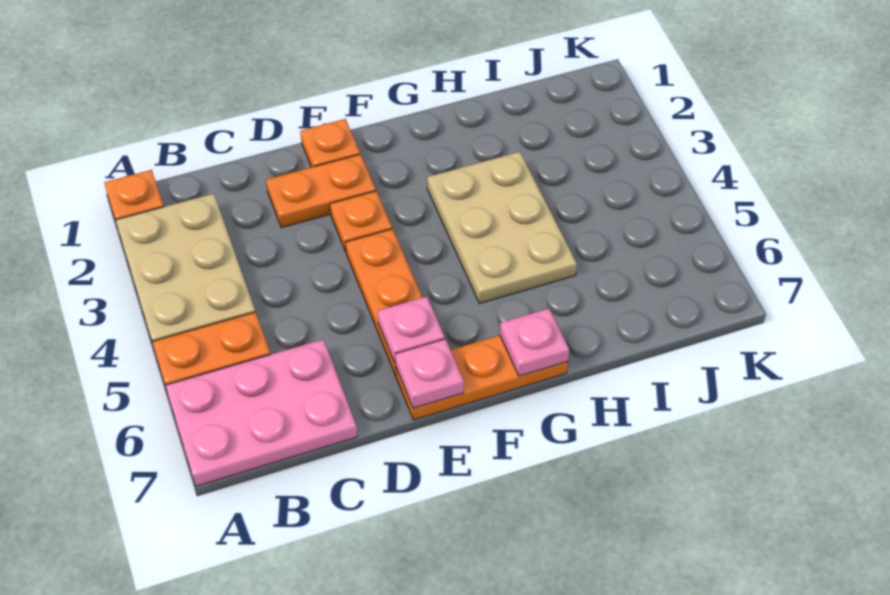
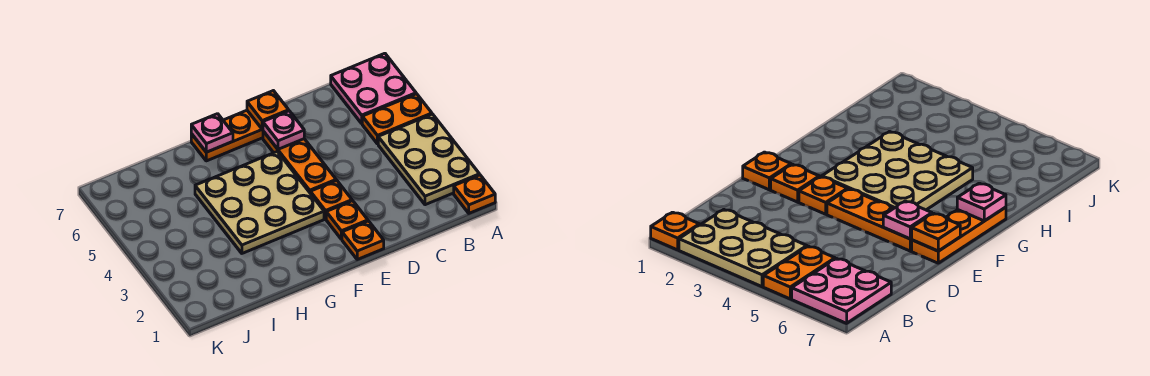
pink plate A6:C7 level 1 -> pink plate A6:B7 level 1
orange plate D2:E2 level 1 -> orange plate E2 level 1
pink plate E7 level 2 -> orange plate E7 level 2
tan plate G3:H5 level 1 -> tan plate F3:H5 level 1

